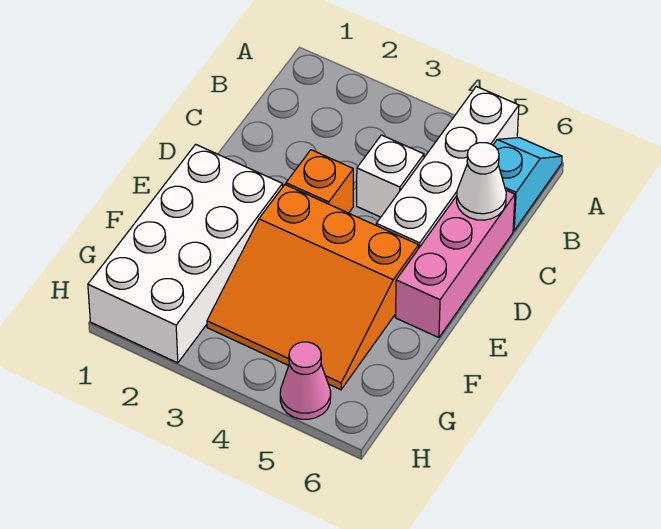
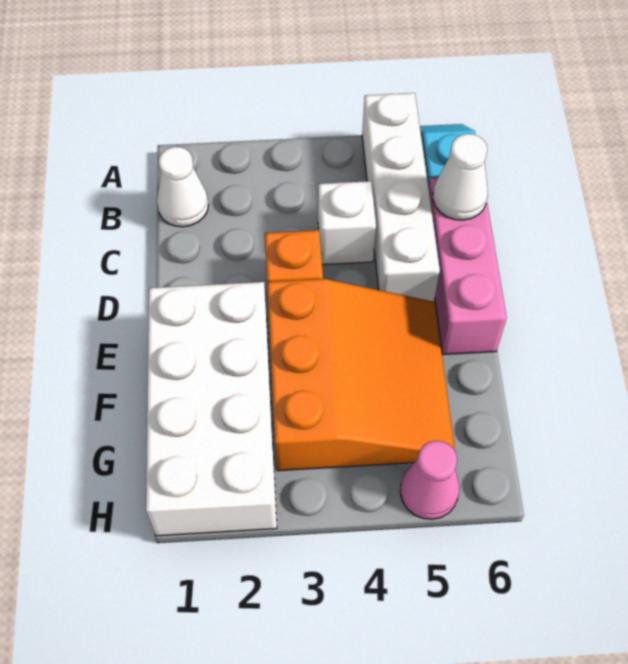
none -> white cone B1 level 1
orange slope E3:G5 level 1 top E -> orange slope E3:G5 level 1 top 3

